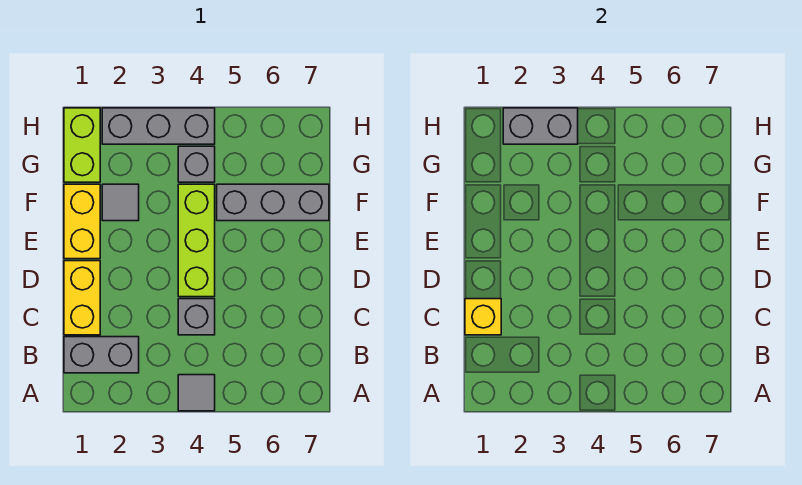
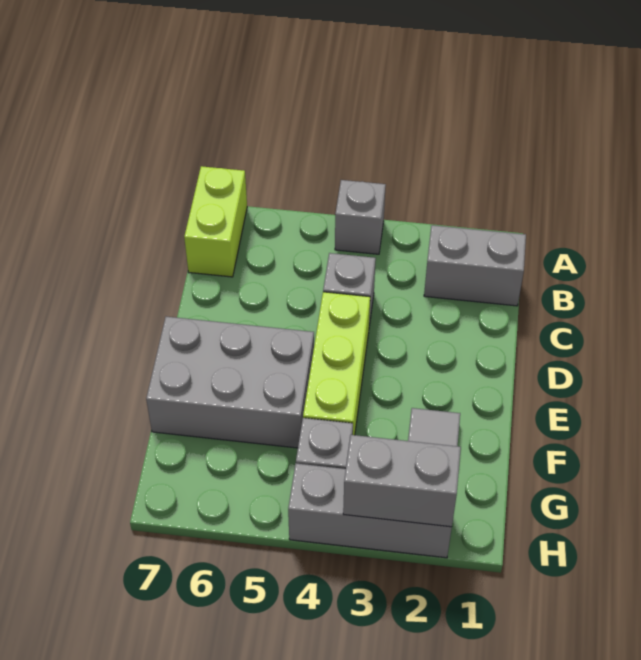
grey tile A4 level 1 -> grey brick A4 level 1
yellow brick C1:D1 level 1 -> none
yellow brick C1 level 2 -> none
yellow brick E1:F1 level 1 -> none
grey brick F5:F7 level 1 -> grey brick E5:F7 level 1
lime brick G1:H1 level 1 -> lime brick A7:B7 level 1

